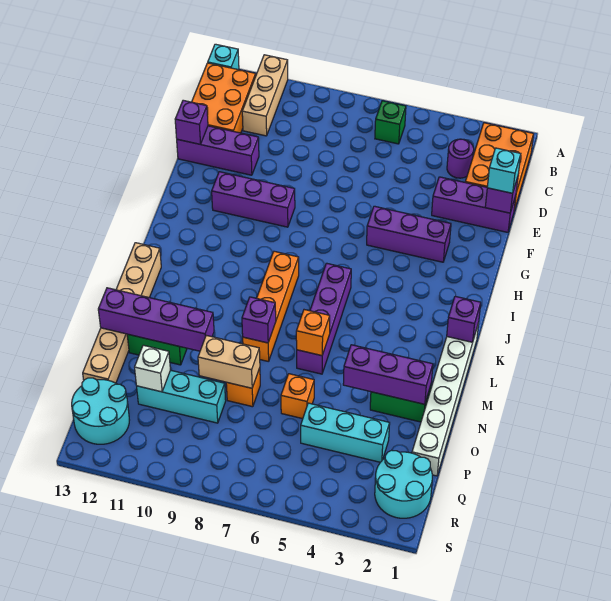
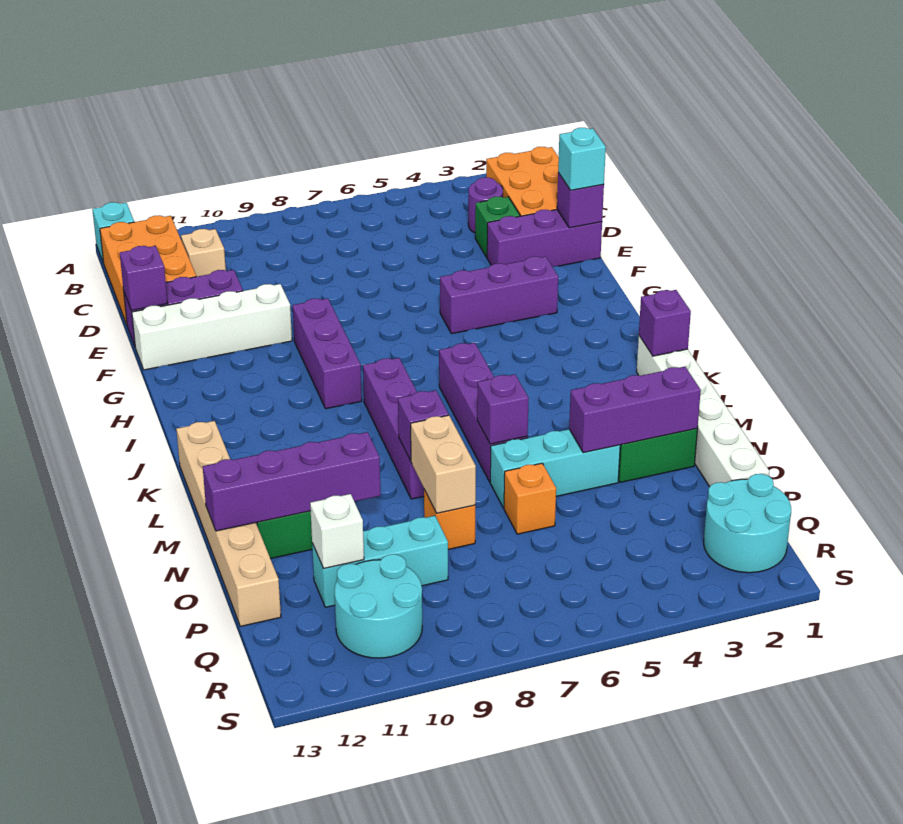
tan brick A11:C11 level 1 -> tan brick C11 level 1
green brick B6 level 1 -> green brick D3 level 1
none -> white brick F10:F13 level 1
purple brick G9:G11 level 1 -> purple brick G9:I9 level 1
orange brick J8:M8 level 1 -> purple brick J8:M8 level 1
orange brick M6 level 2 -> purple brick M6 level 2
tan brick O8:O9 level 2 -> tan brick N8:O8 level 2
cyan brick P3:P5 level 1 -> cyan brick N4:N6 level 1
cyan round brick Q12:R13 level 1 -> cyan round brick Q10:R11 level 1

